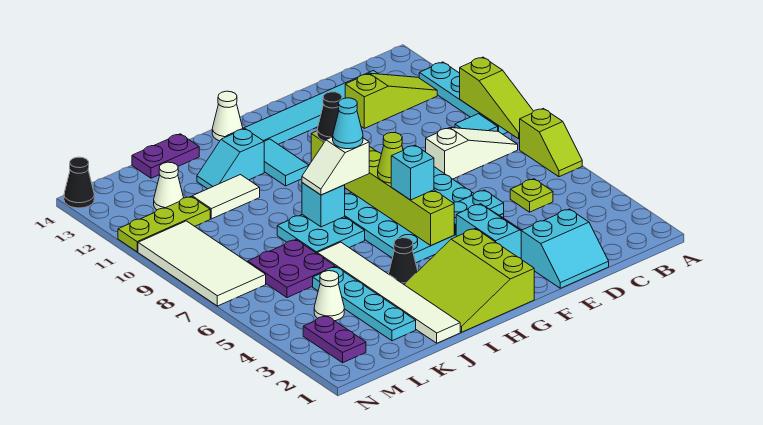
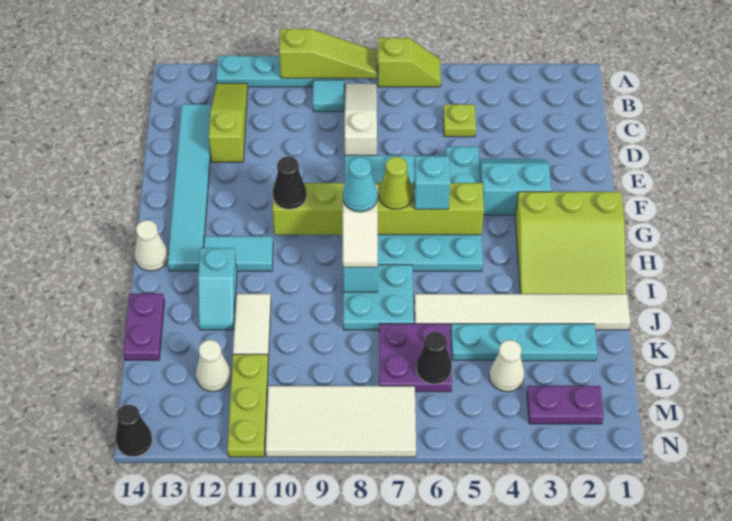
cyan slope D1:E2 level 1 top 2 -> none
black cone I4 level 1 -> black cone L6 level 2

